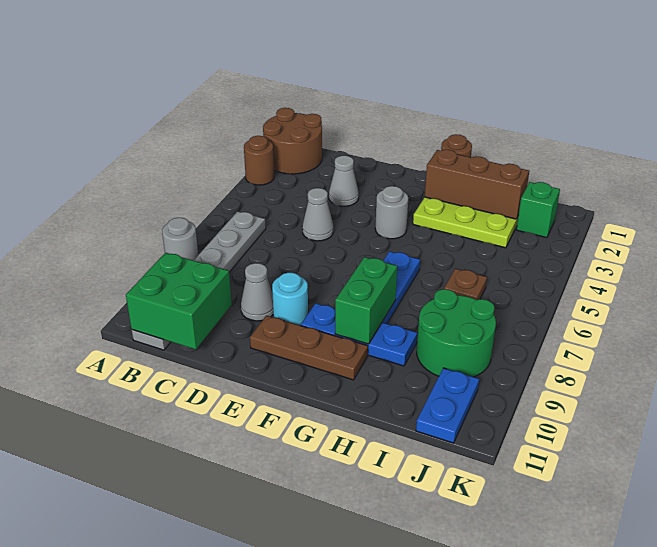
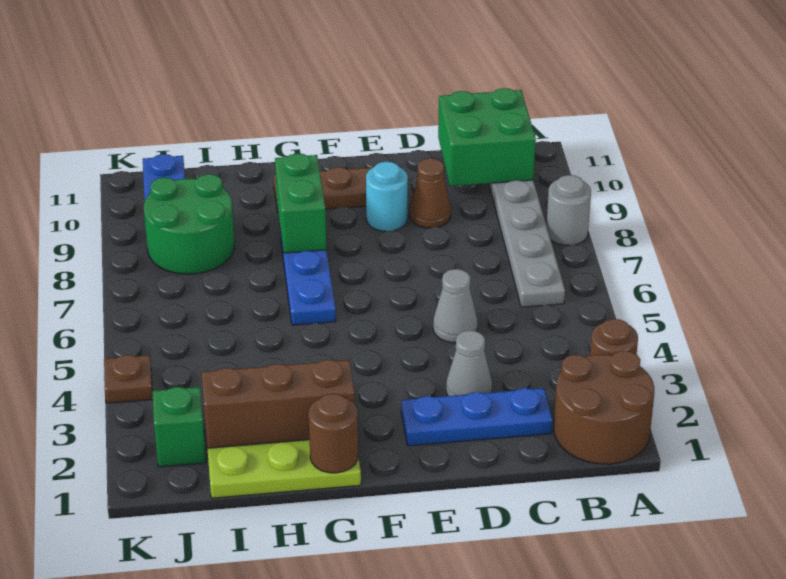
grey cone D9 level 1 -> brown cone D9 level 1
grey round brick F4 level 1 -> none
blue plate F9:H9 level 1 -> blue plate C2:E2 level 1
brown plate I6 level 1 -> brown plate K4 level 1

